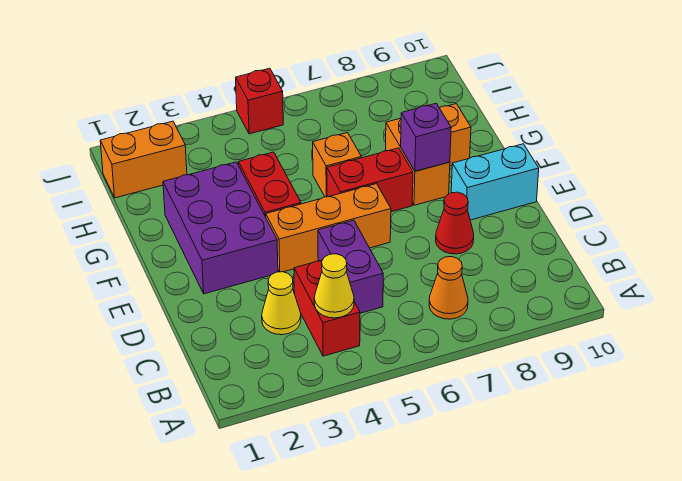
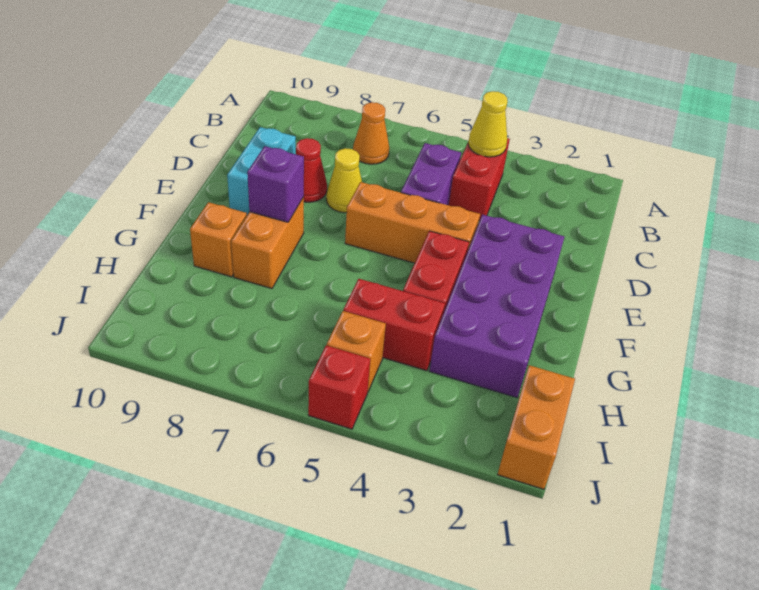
yellow cone C3 level 1 -> yellow cone D7 level 1
purple brick E2:G3 level 1 -> purple brick E2:H3 level 1
cyan brick E9:E10 level 1 -> cyan brick D9:E9 level 1
red brick F6:F7 level 1 -> red brick H4:H5 level 1
orange brick G6 level 1 -> orange brick I5 level 1
orange brick I1:I2 level 1 -> orange brick I1:J1 level 1

